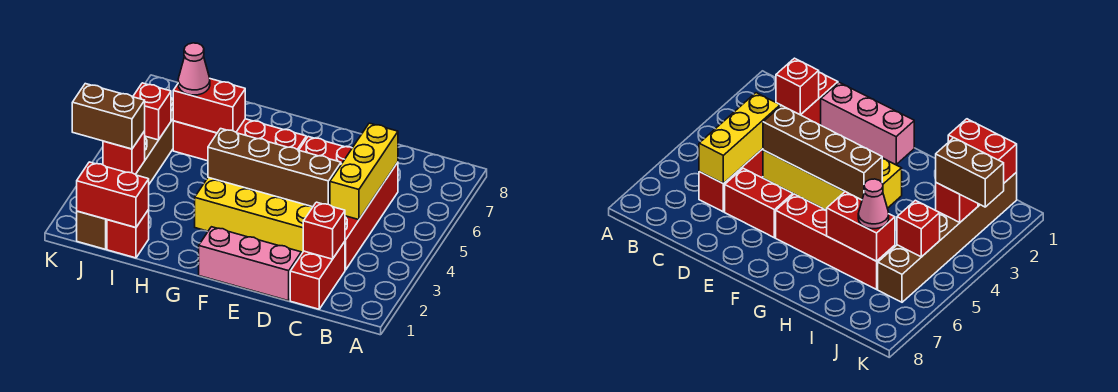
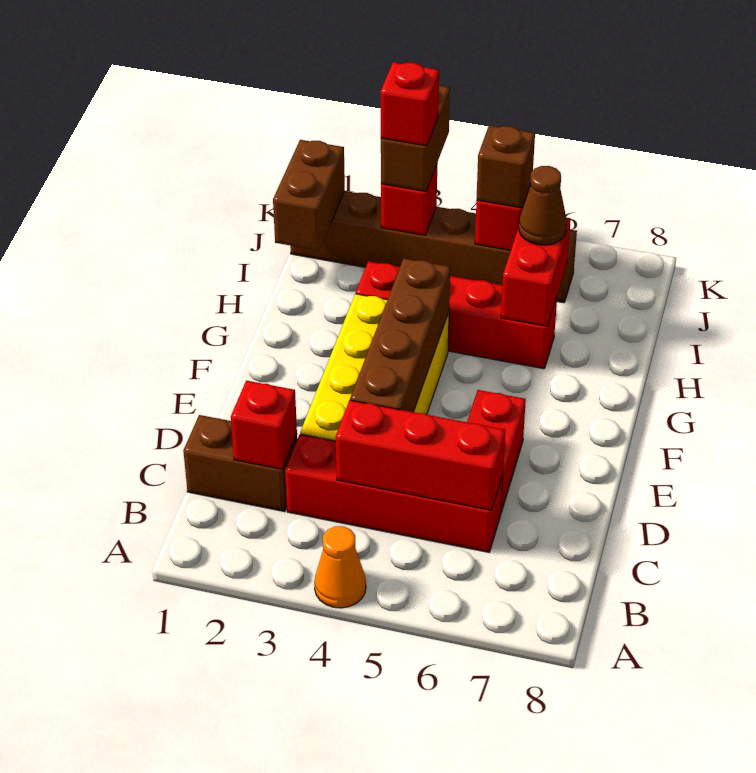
none -> orange cone A4 level 1
red brick C1:C2 level 1 -> brown brick C1:C2 level 1
yellow brick C4:C6 level 2 -> red brick C4:C6 level 2
pink brick D1:F1 level 1 -> none
red brick F6:I6 level 1 -> red brick H3:H6 level 1
red brick I1 level 1 -> red brick J3 level 4
red brick I1:J1 level 2 -> brown brick I1:J1 level 2
pink cone I6 level 3 -> brown cone I6 level 3
none -> brown brick J5 level 3

